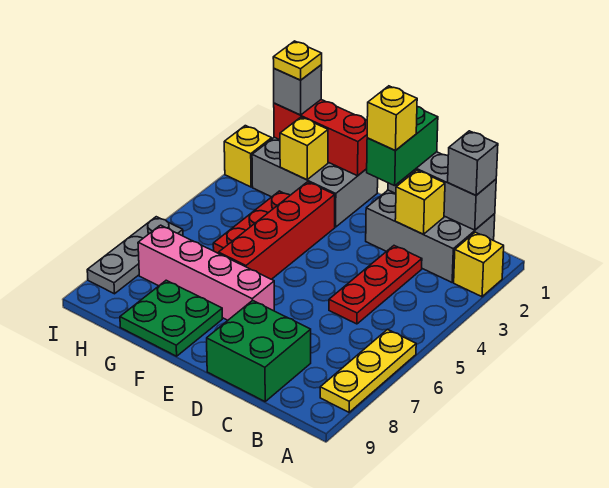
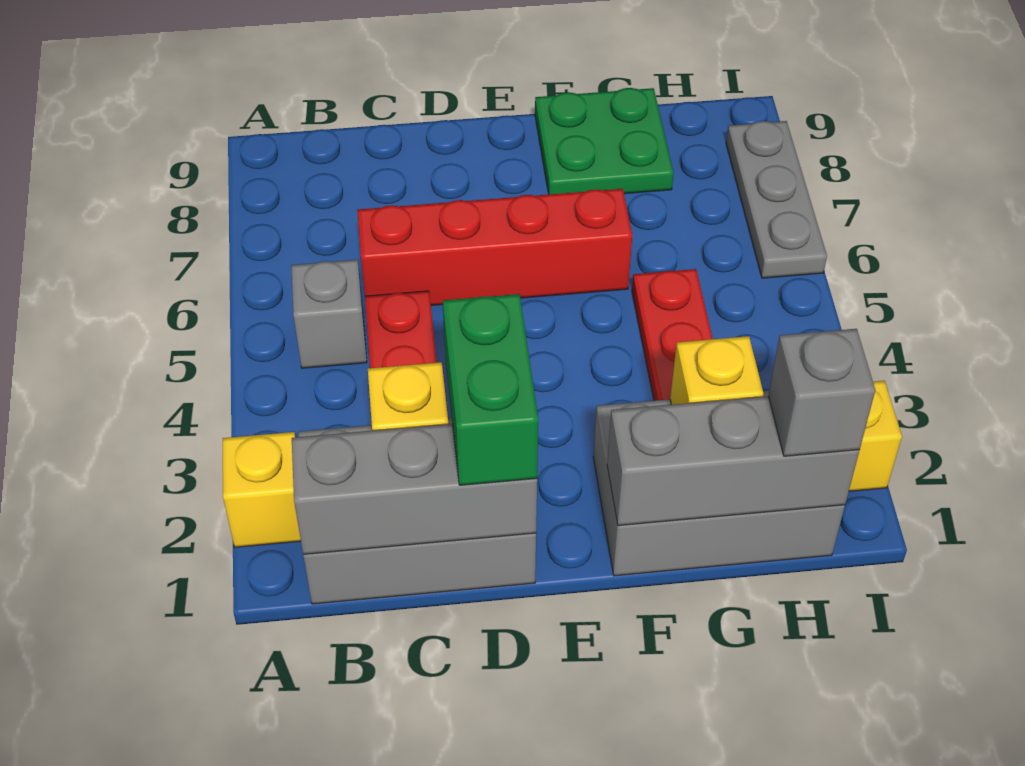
yellow plate A6:A8 level 1 -> none
grey brick B1 level 3 -> grey brick B5 level 1
green brick C8:D9 level 1 -> none
yellow brick D2 level 4 -> none
pink brick E7:H7 level 1 -> none
red brick F1:H1 level 2 -> grey brick F1:H1 level 2
red brick F3:F6 level 1 -> red brick C6:F6 level 1
yellow plate H1 level 4 -> none

